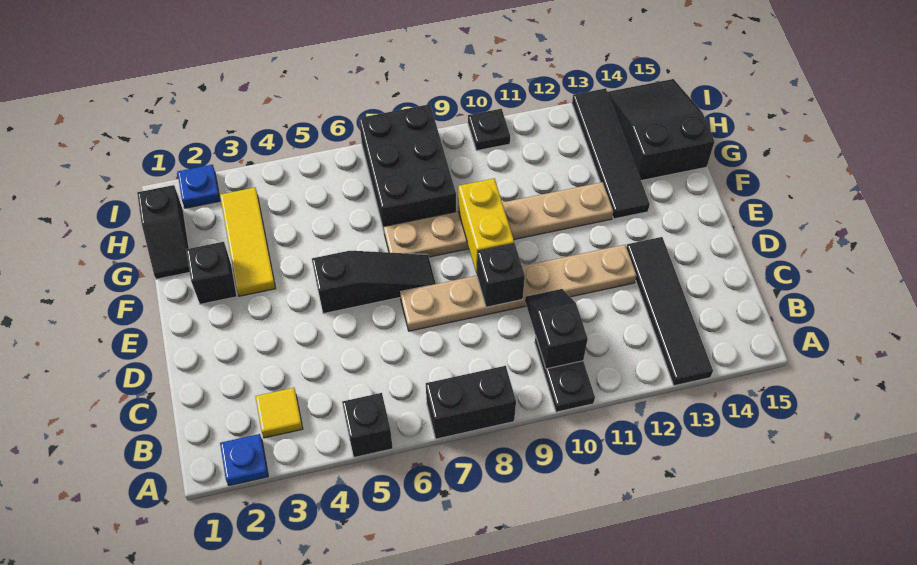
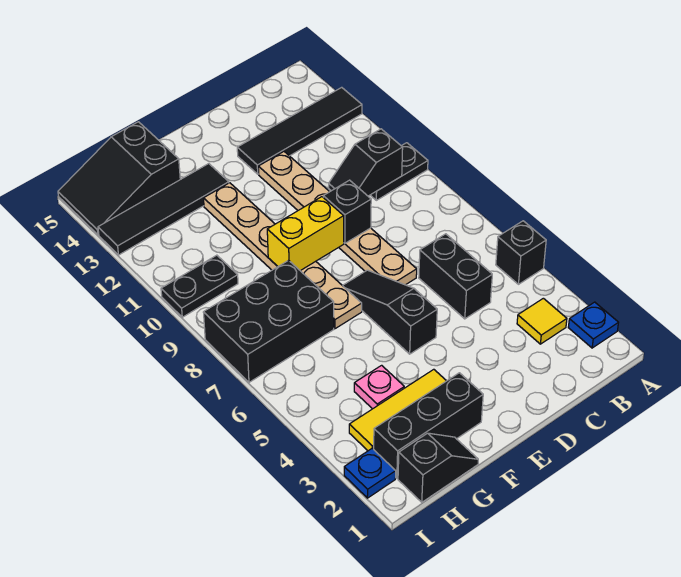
black brick A7:A8 level 1 -> black brick C5:C6 level 1
black brick F2 level 1 -> black brick F2:H2 level 1
none -> pink plate G4 level 1
black plate I10 level 1 -> black plate H10:I10 level 1

